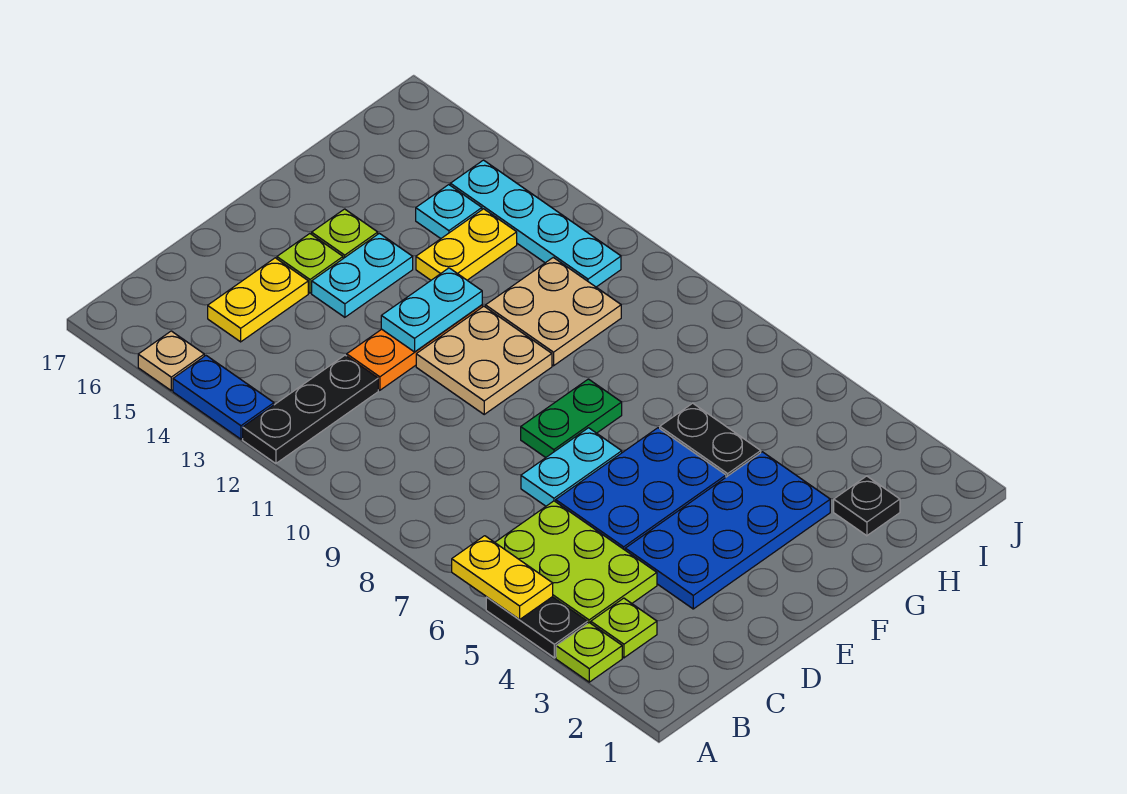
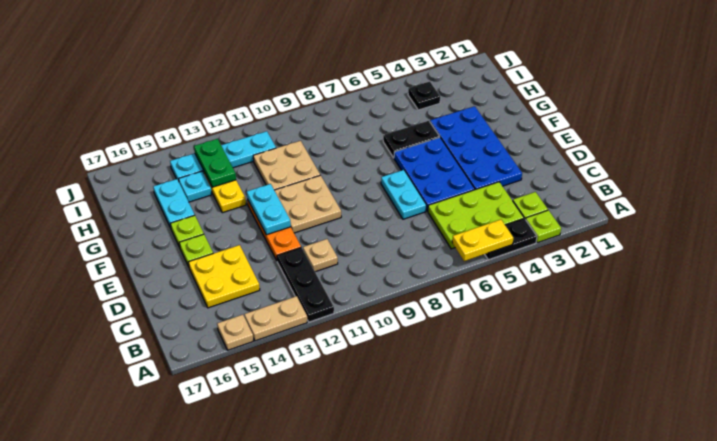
blue plate A13:A14 level 1 -> tan plate A13:A14 level 1
none -> tan plate C11 level 1
yellow plate C15:D15 level 1 -> yellow plate C14:D15 level 1
green plate E8:F8 level 1 -> green plate H13:I13 level 2
cyan plate E14:F14 level 1 -> cyan plate G15:H15 level 1
black plate H2 level 1 -> black plate I4 level 1

